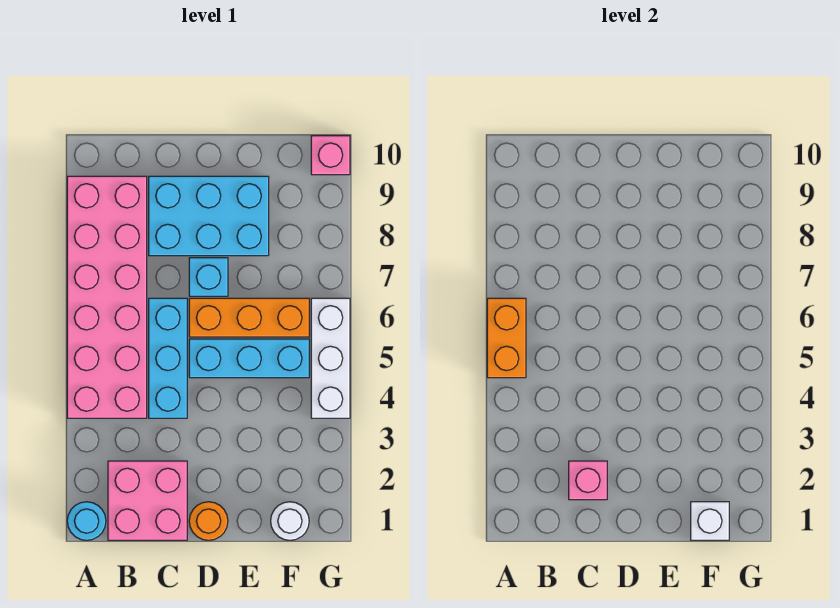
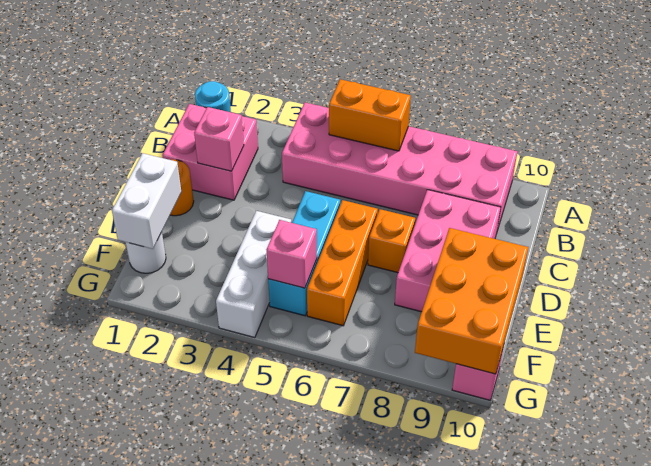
cyan brick C4:C6 level 1 -> none
cyan brick C8:E9 level 1 -> pink brick C8:E9 level 1
cyan brick D7 level 1 -> orange brick D7 level 1
none -> orange brick E9:G10 level 2
white brick F1 level 2 -> white brick E1:F1 level 2
none -> pink brick F5 level 2
white brick G4:G6 level 1 -> white brick E4:G4 level 1

